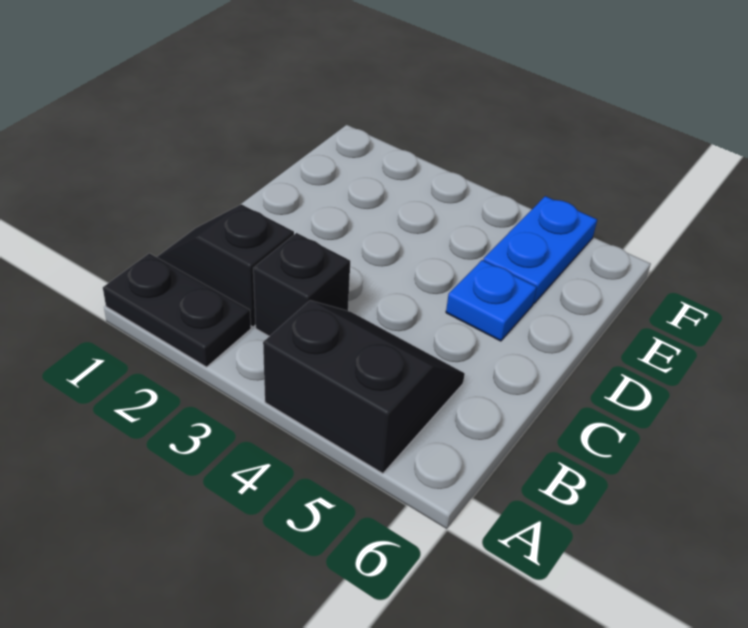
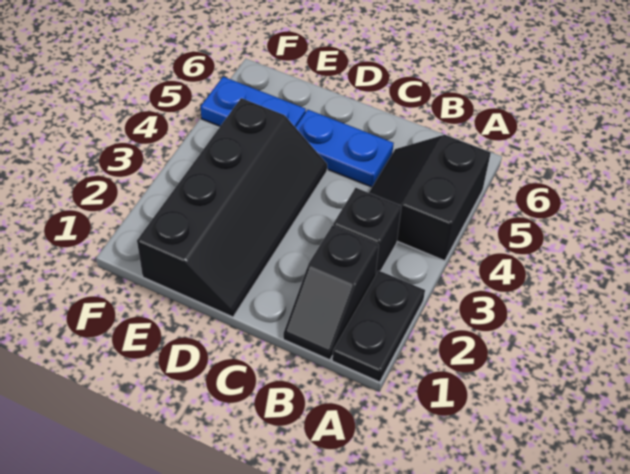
none -> black slope D1:E4 level 1 top E
blue plate D5 level 1 -> blue plate C5:D5 level 1

